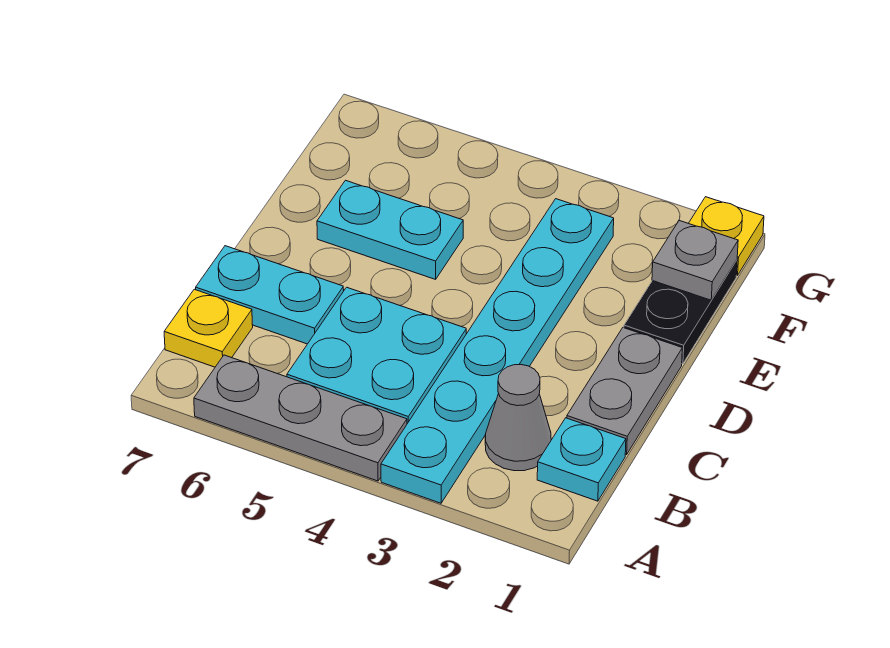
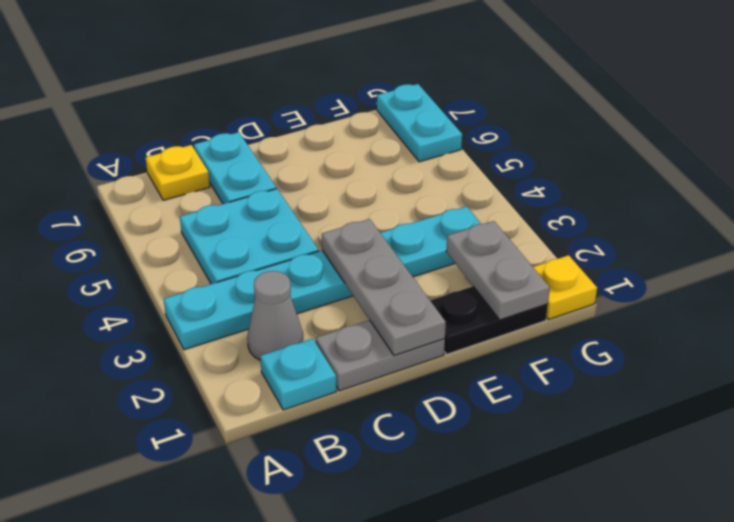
grey plate A4:A6 level 1 -> grey plate D1:D3 level 2
cyan plate E5:E6 level 1 -> cyan plate G6:G7 level 1
grey plate F1 level 2 -> grey plate F1:F2 level 2

